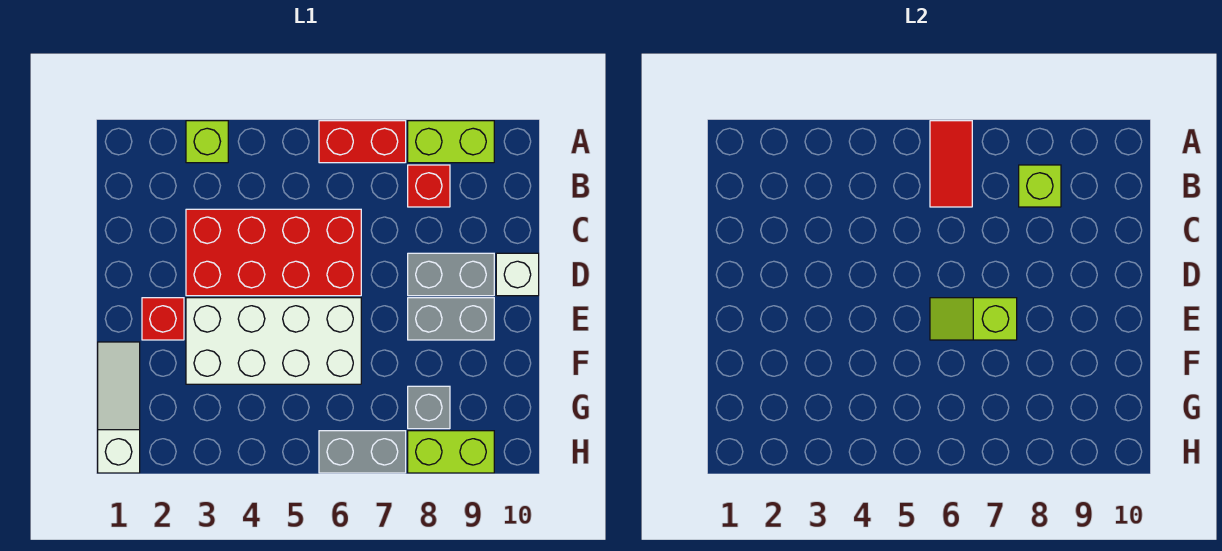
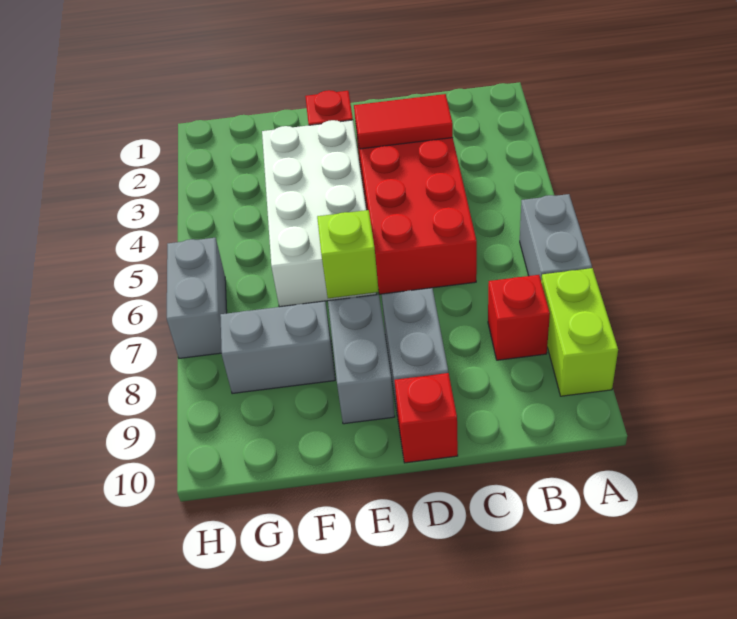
lime brick A3 level 1 -> none
red brick A6:A7 level 1 -> grey brick A6:A7 level 1
red tile A6:B6 level 2 -> red tile C3:D3 level 2
lime brick B8 level 2 -> none
white brick D10 level 1 -> red brick D10 level 1
white slope F1:H1 level 1 top H -> none
grey brick G8 level 1 -> grey brick F8:G8 level 1
lime brick H8:H9 level 1 -> none

